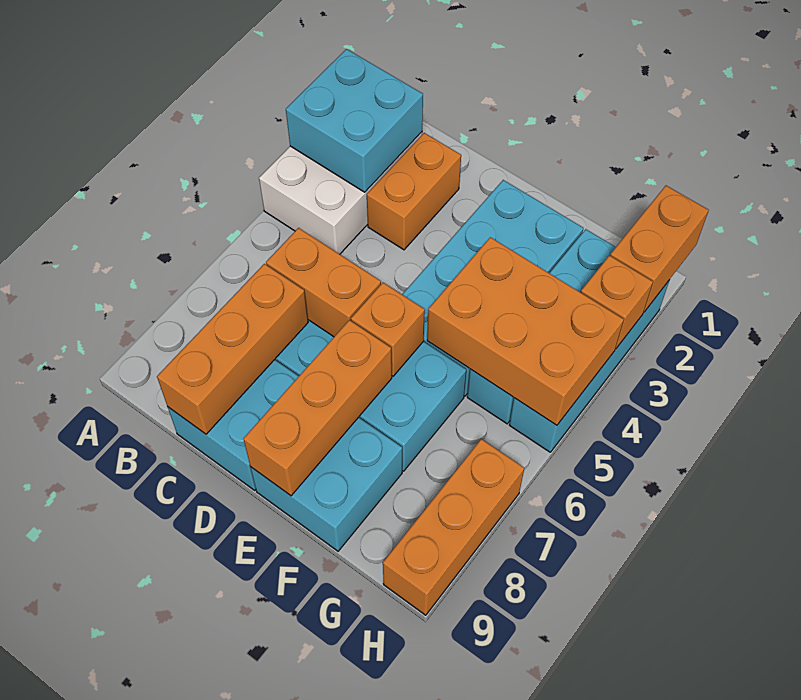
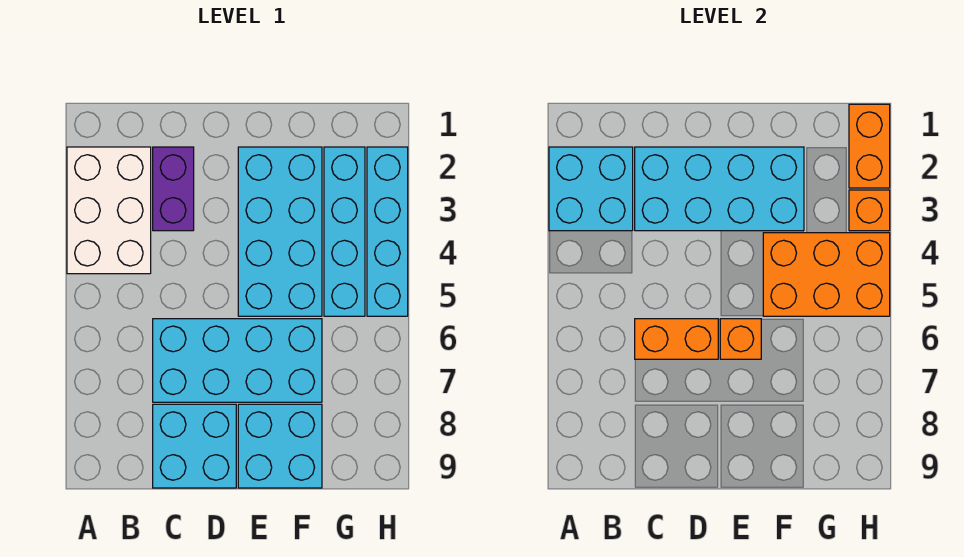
orange brick C2:C3 level 1 -> purple brick C2:C3 level 1
none -> cyan brick C2:F3 level 2
orange brick C7:C9 level 2 -> none
orange brick E7:E9 level 2 -> none
orange brick H7:H9 level 1 -> none

